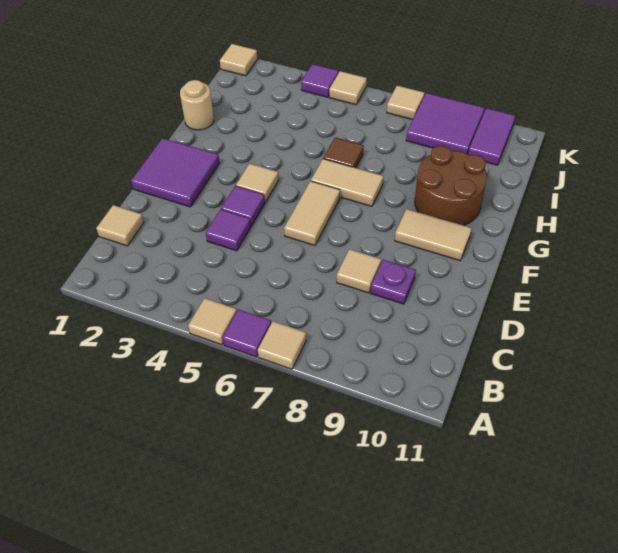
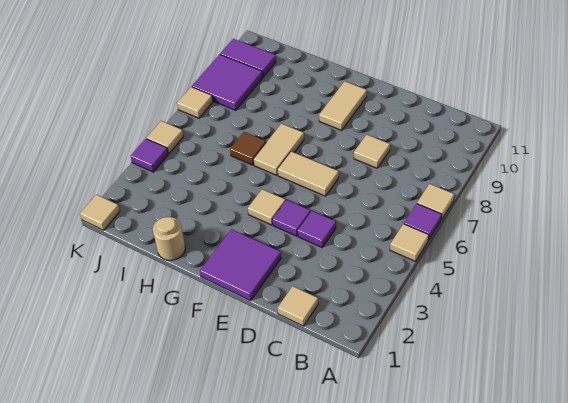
purple plate D9 level 1 -> none
brown round brick G9:H10 level 1 -> none

